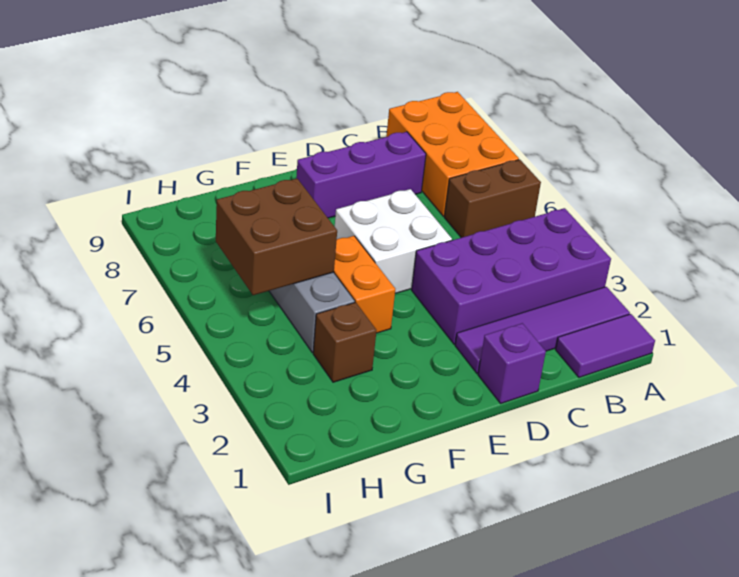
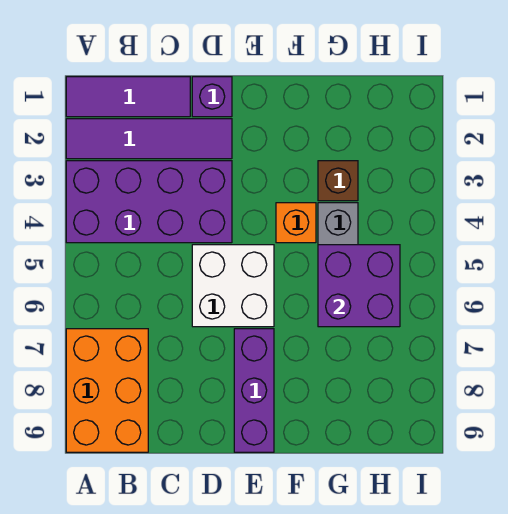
purple tile A1:B1 level 1 -> purple tile A1:C1 level 1
brown brick A6:B6 level 1 -> none
purple brick C8:E8 level 1 -> purple brick E7:E9 level 1
orange brick F4:F5 level 1 -> orange brick F4 level 1
brown brick G5:H6 level 2 -> purple brick G5:H6 level 2

